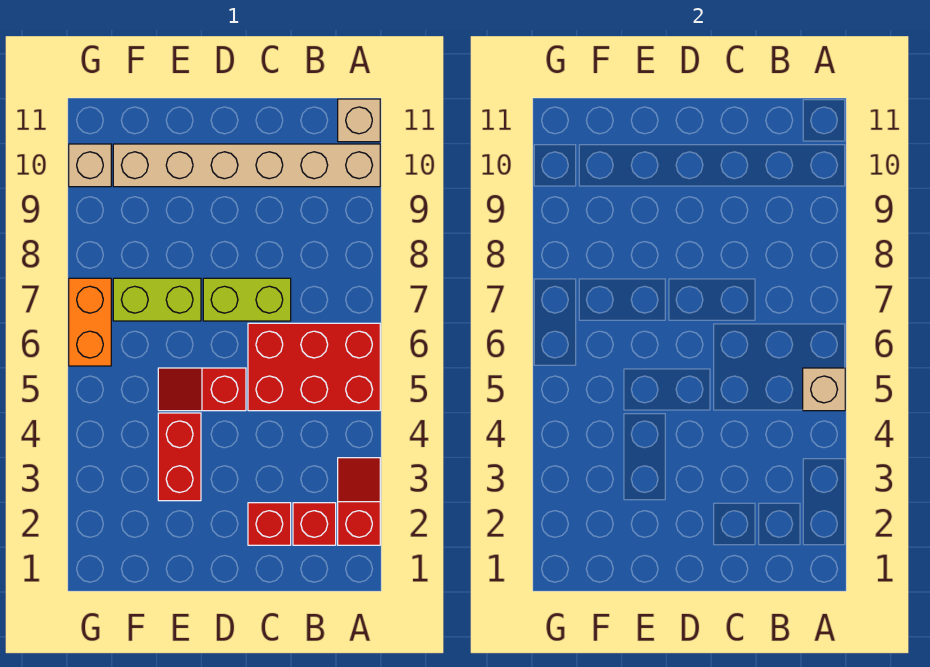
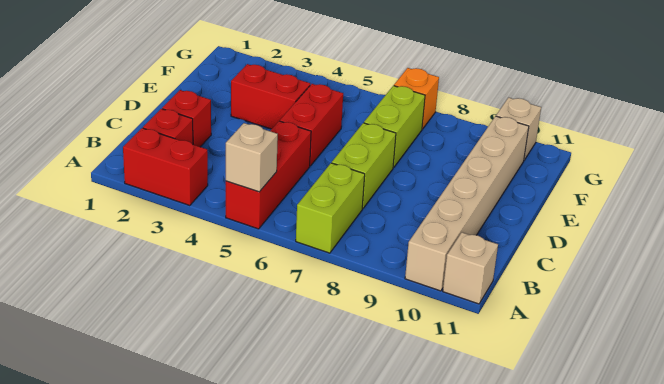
red slope A2:A3 level 1 top 2 -> red brick A2:A3 level 1
red brick A5:C6 level 1 -> red brick A5:C5 level 1
none -> lime brick A7:B7 level 1
red slope D5:E5 level 1 top D -> red brick D5:E5 level 1
orange brick G6:G7 level 1 -> orange brick G7 level 1

